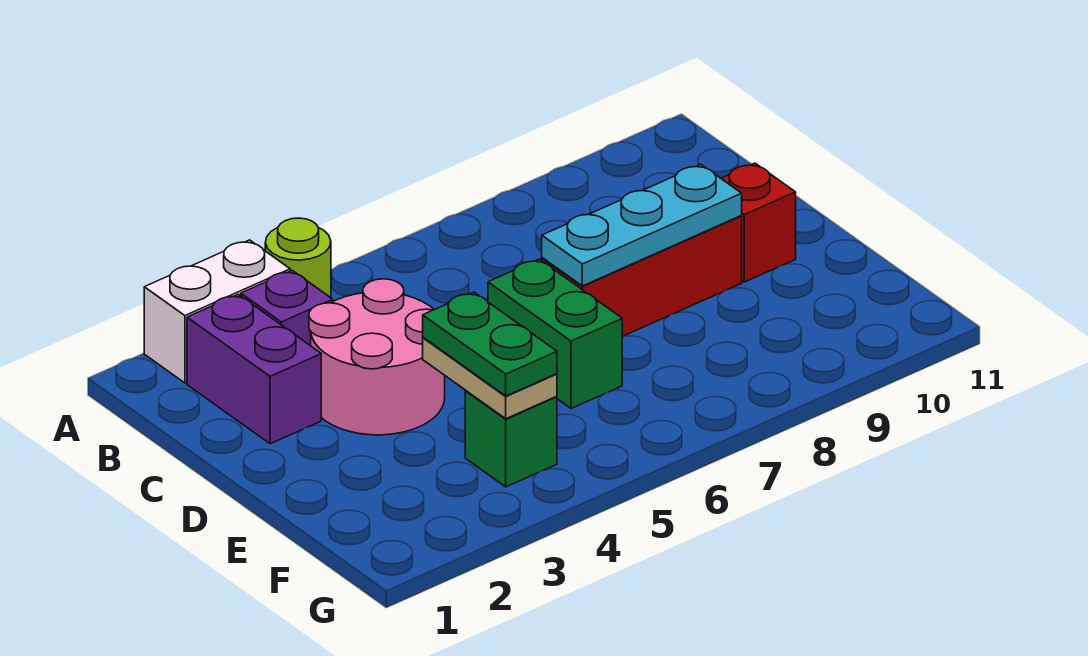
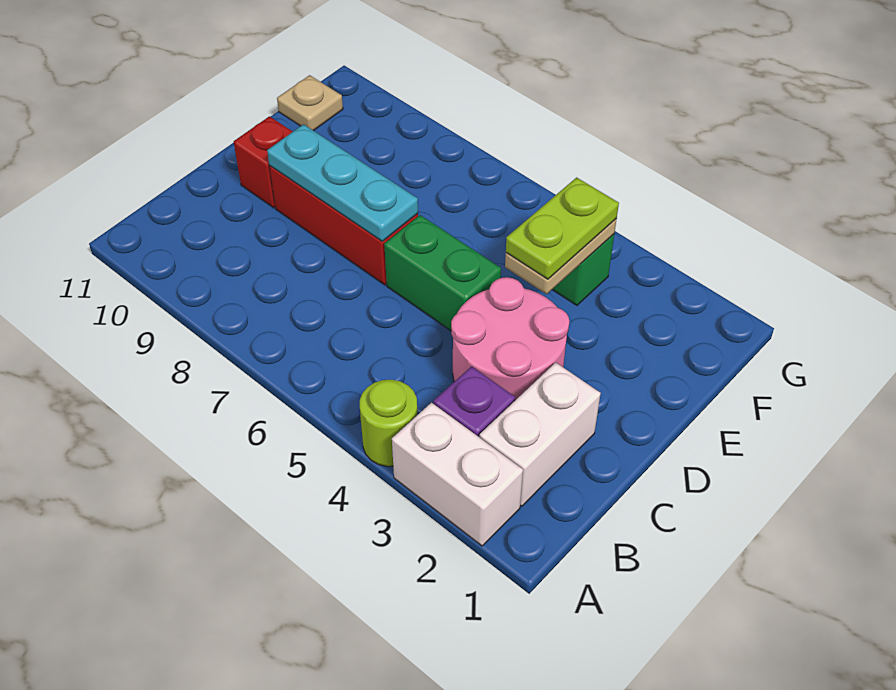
purple brick B2:C2 level 1 -> white brick B2:C2 level 1
green brick D6:E6 level 1 -> green brick D5:D6 level 1
green plate E4:F4 level 3 -> lime plate E4:F4 level 3
none -> tan plate F11 level 1

